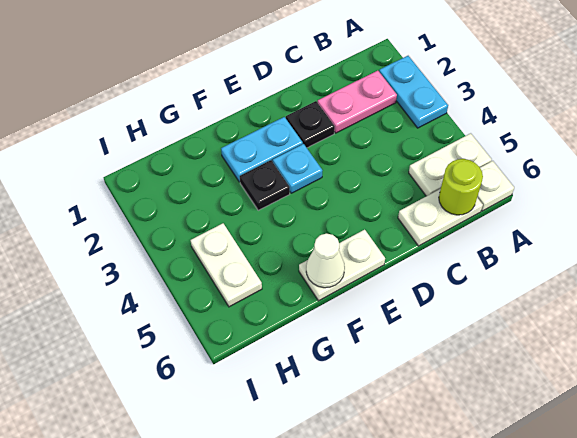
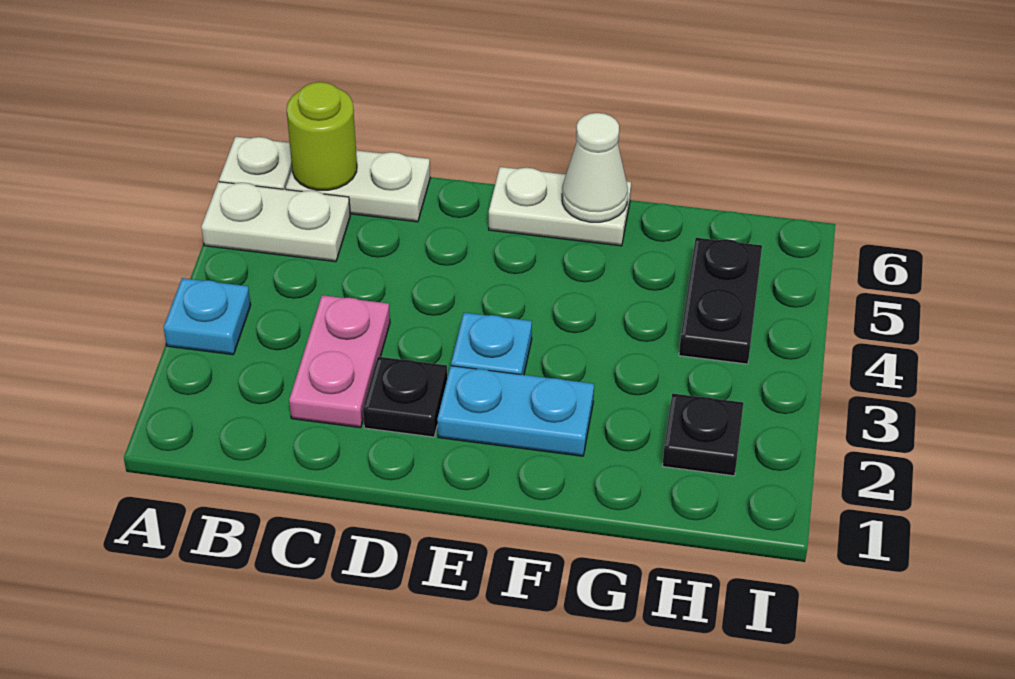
cyan plate A2:A3 level 1 -> cyan plate A3 level 1
pink plate B2:C2 level 1 -> pink plate C2:C3 level 1
black plate F3 level 1 -> black plate H2 level 1
white plate H4:H5 level 1 -> black plate H4:H5 level 1

